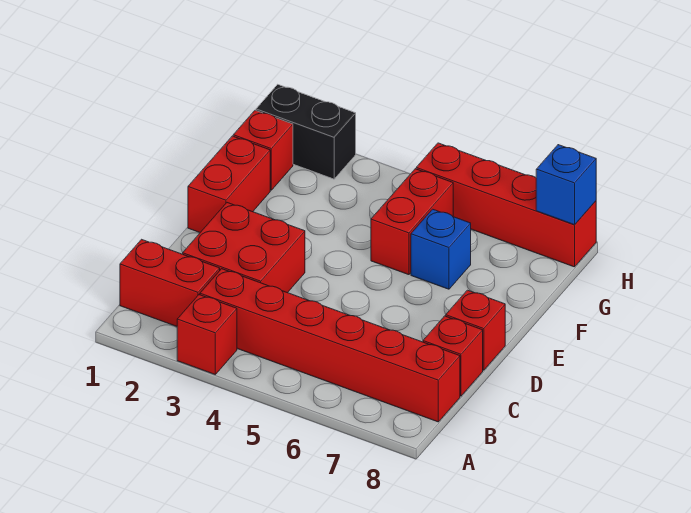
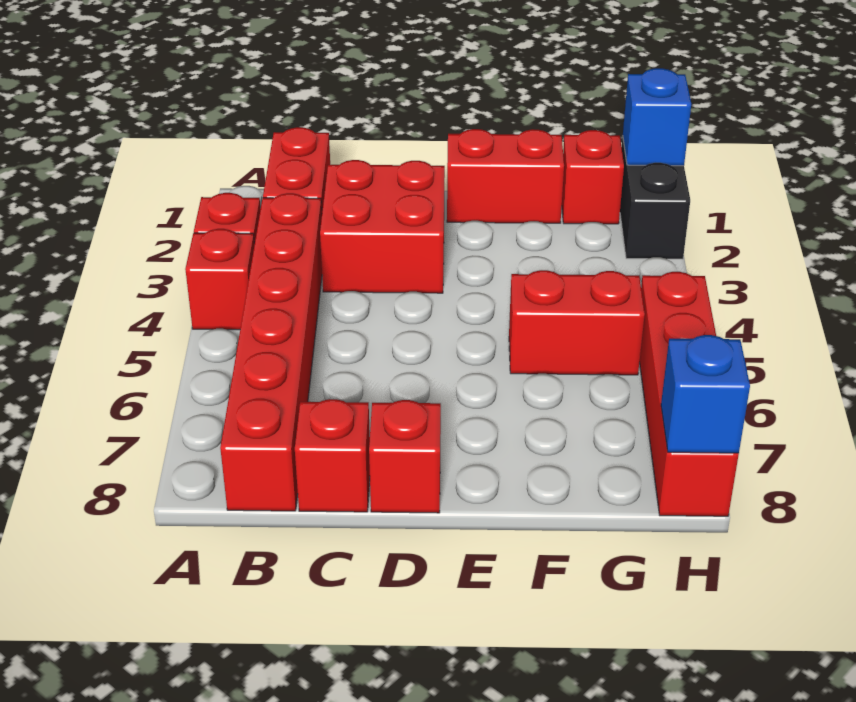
none -> red brick A4 level 1
blue brick F6 level 1 -> blue brick H1 level 2

